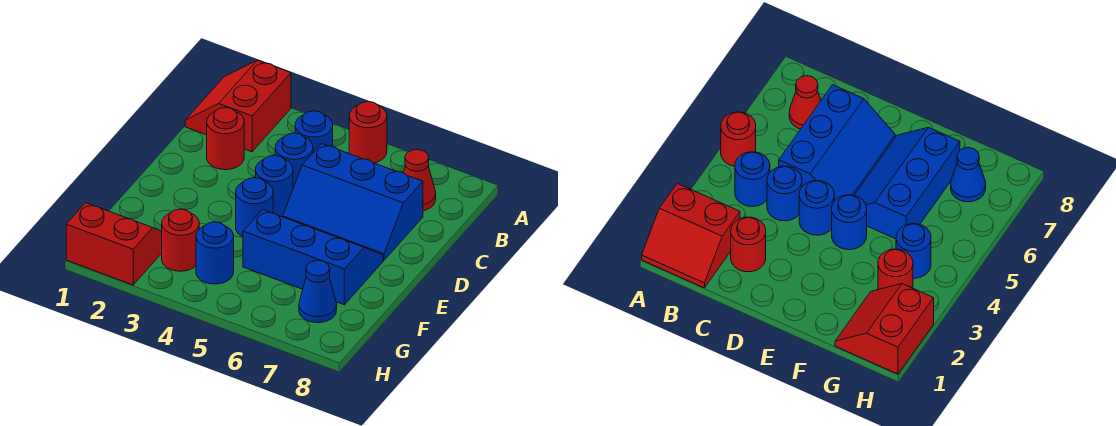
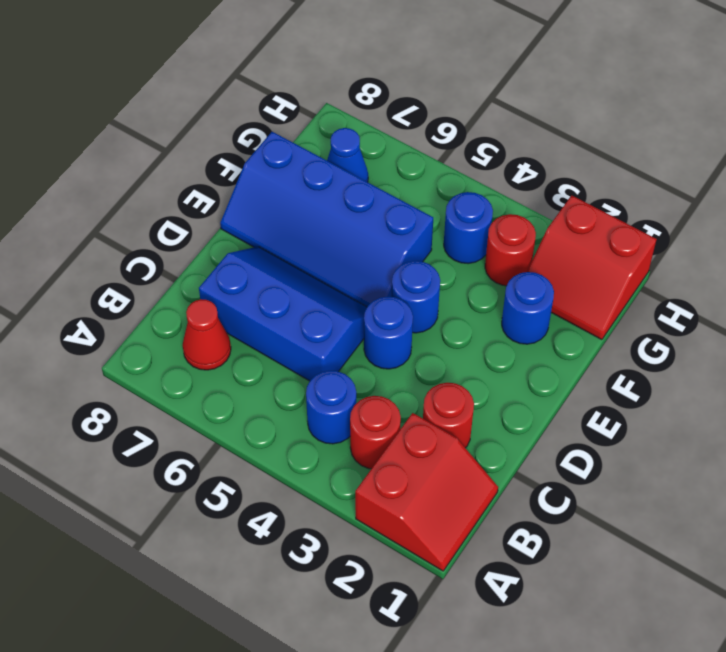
red round brick A5 level 1 -> red round brick B3 level 1
blue round brick C4 level 1 -> blue round brick F2 level 1
blue slope E5:F7 level 1 top F -> blue slope E5:F8 level 1 top F

